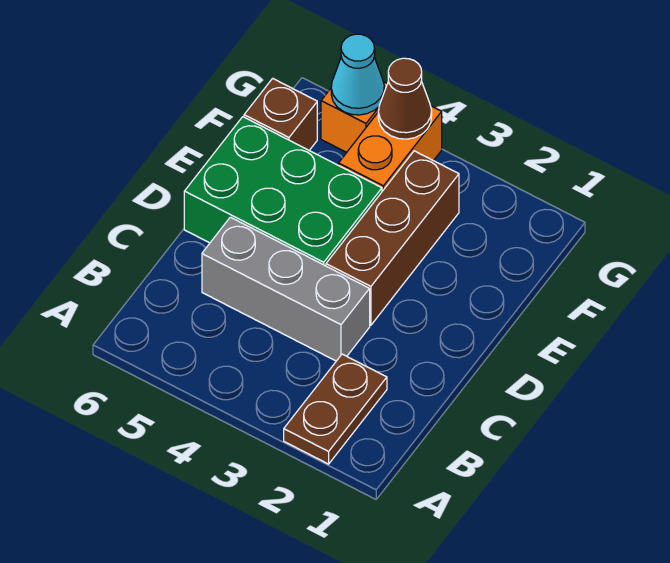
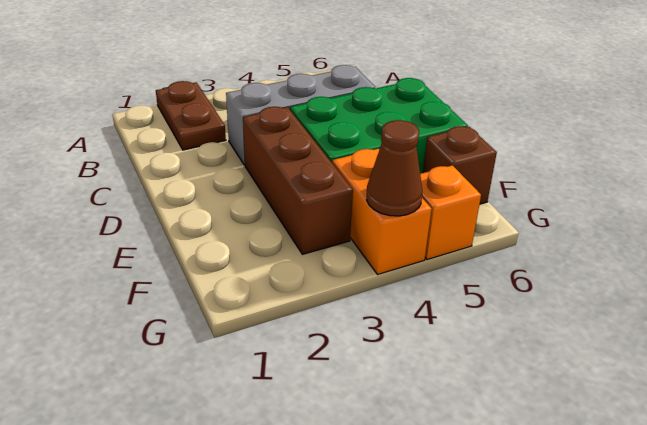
cyan cone G5 level 2 -> none

